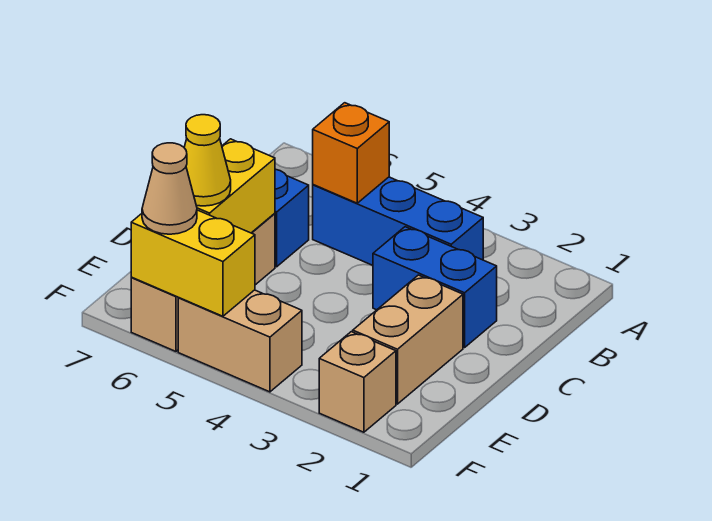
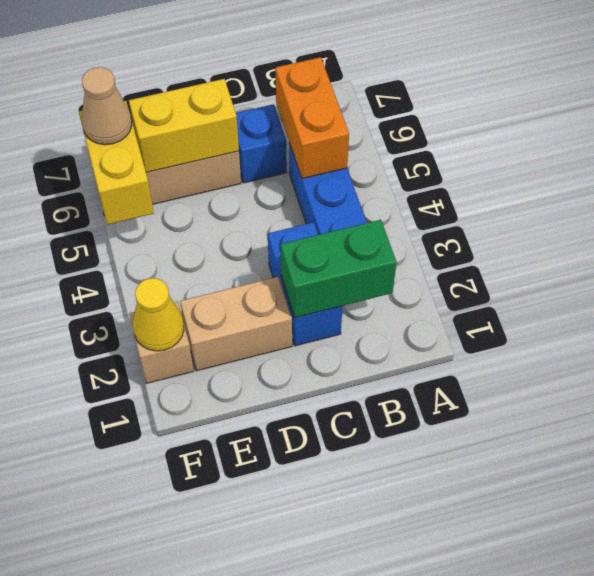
none -> green brick B2:C2 level 2
orange brick B5 level 2 -> orange brick B5:B6 level 2
yellow cone E6 level 3 -> yellow cone F2 level 2
tan brick F4:F5 level 1 -> none

